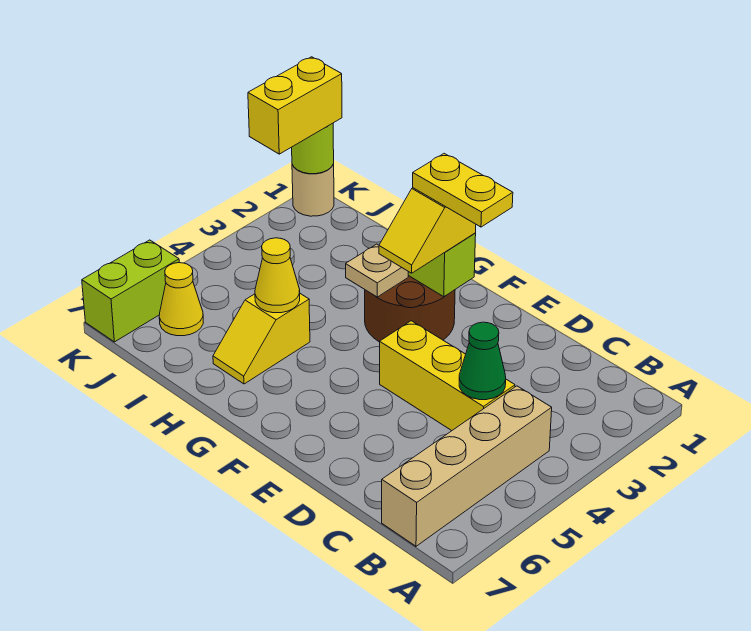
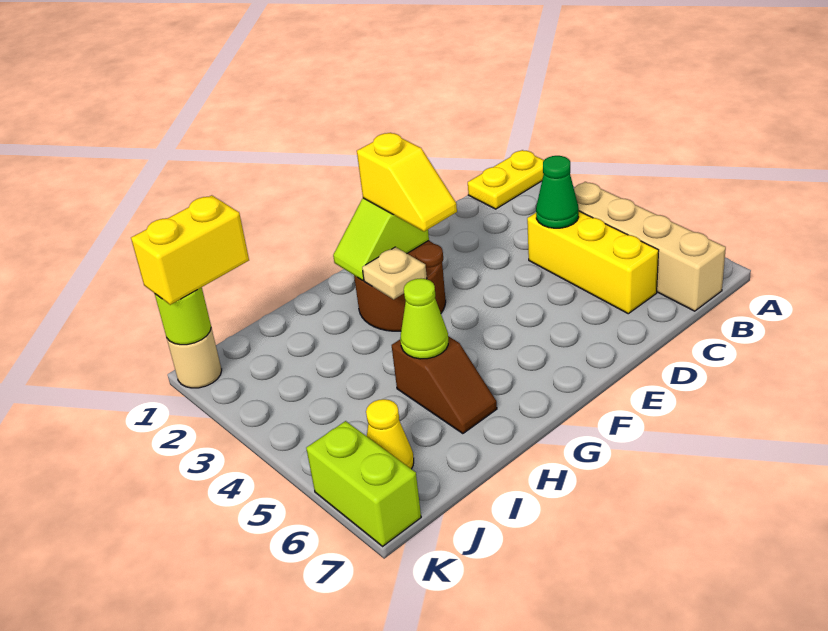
yellow brick C4:E4 level 1 -> yellow brick C4:C6 level 1
yellow plate E2:F2 level 4 -> yellow plate A1:B1 level 1
yellow slope H5:H6 level 1 top 5 -> brown slope H5:H6 level 1 top 5
yellow cone H5 level 2 -> lime cone H5 level 2
yellow brick K1:K2 level 3 -> yellow brick J1:K1 level 3

